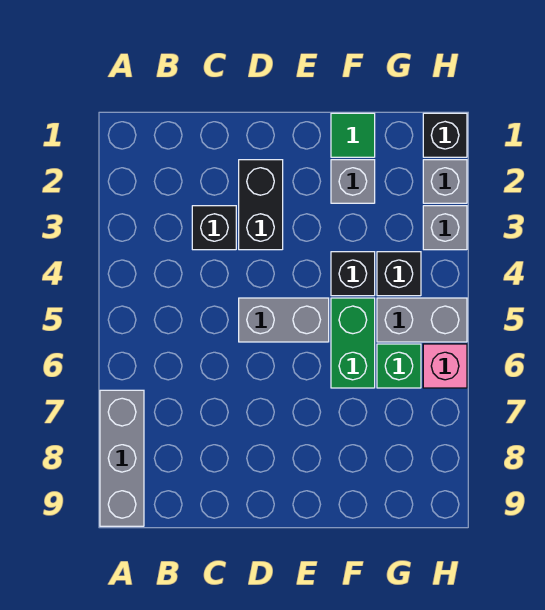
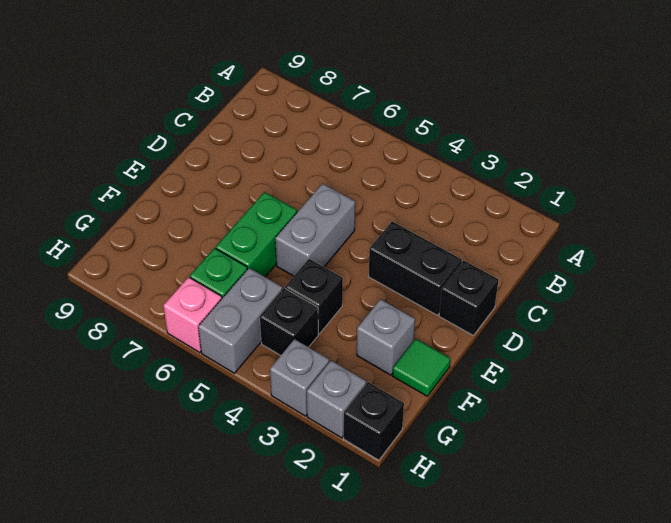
grey brick A7:A9 level 1 -> none
black brick C3 level 1 -> black brick D1 level 1
green brick F5:F6 level 1 -> green brick E6:F6 level 1

